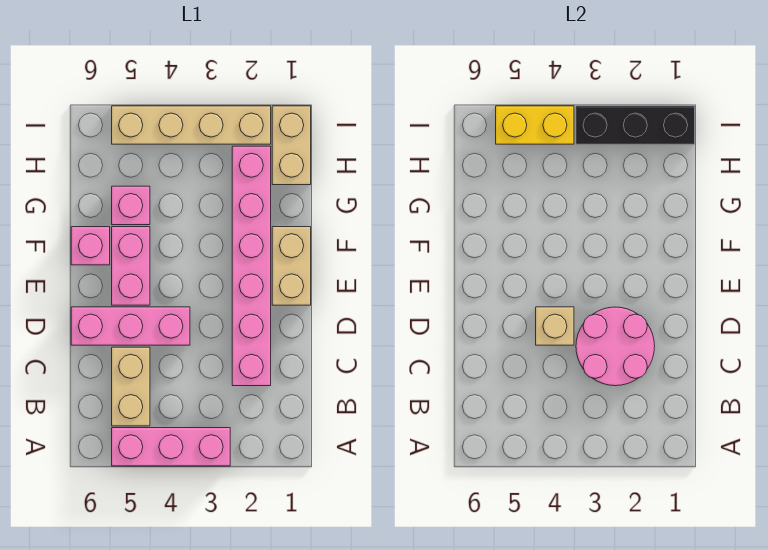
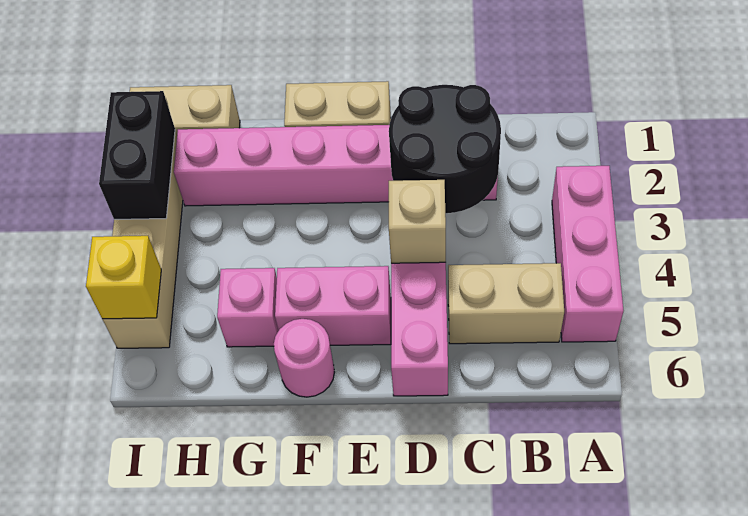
pink round brick C2:D3 level 2 -> black round brick C2:D3 level 2
pink brick F6 level 1 -> pink round brick F6 level 1
black brick I1:I3 level 2 -> black brick I2:I3 level 2
yellow brick I4:I5 level 2 -> yellow brick I5 level 2

